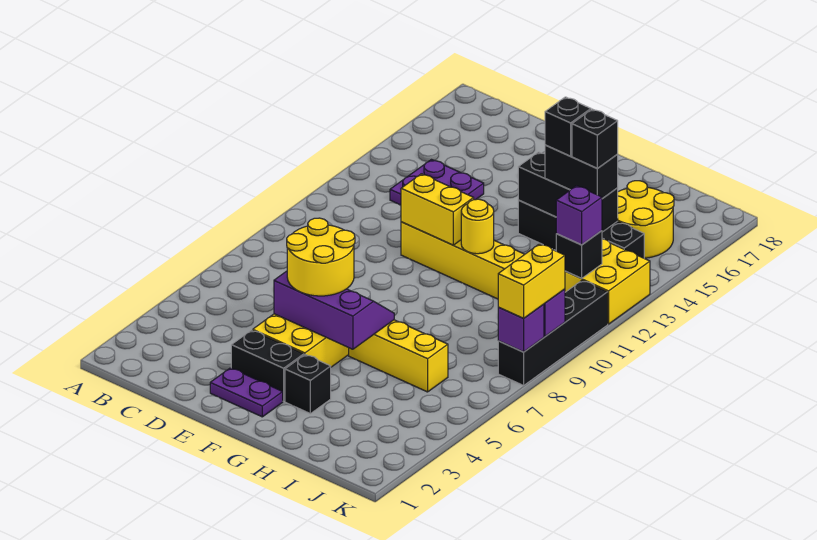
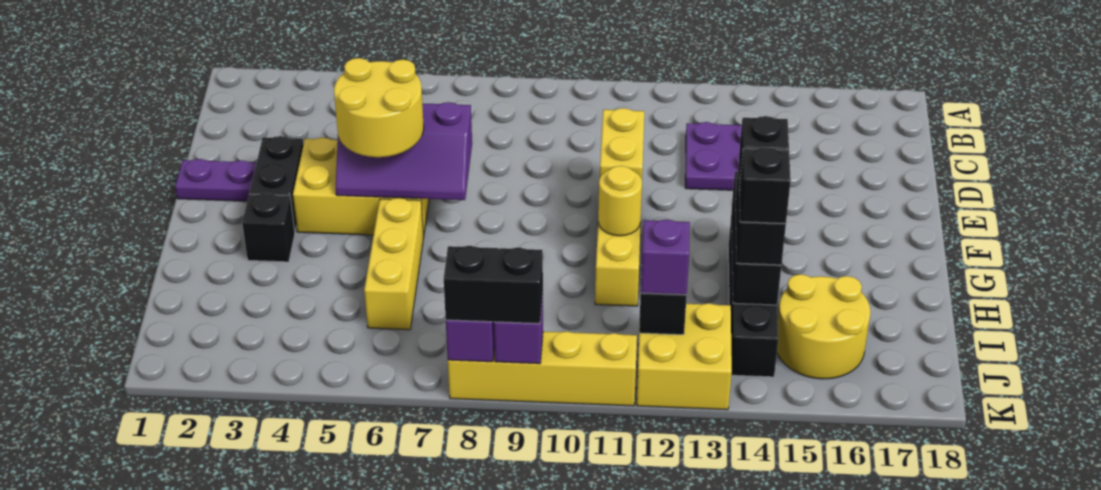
purple plate E2:F2 level 1 -> purple plate E1:E2 level 1
purple slope E5:G6 level 2 top 5 -> purple slope E5:F7 level 2 top E
black brick K8:K11 level 1 -> yellow brick K8:K11 level 1
yellow brick K8:K9 level 3 -> black brick K8:K9 level 3

